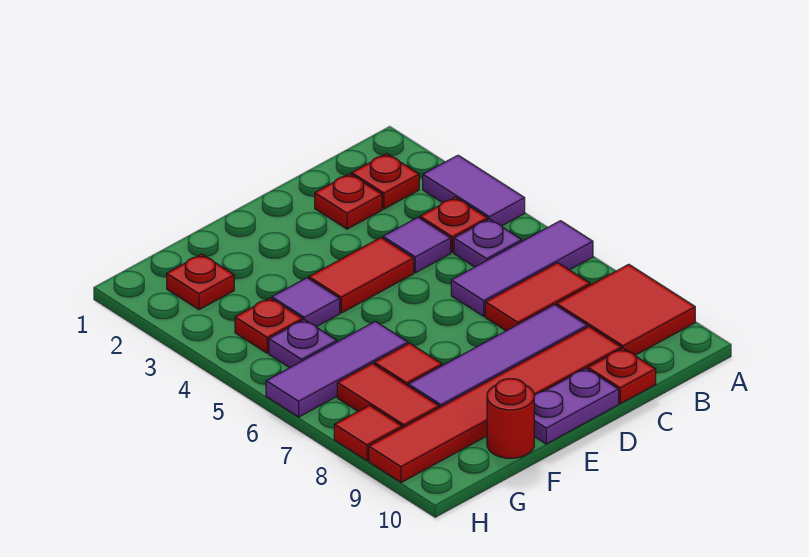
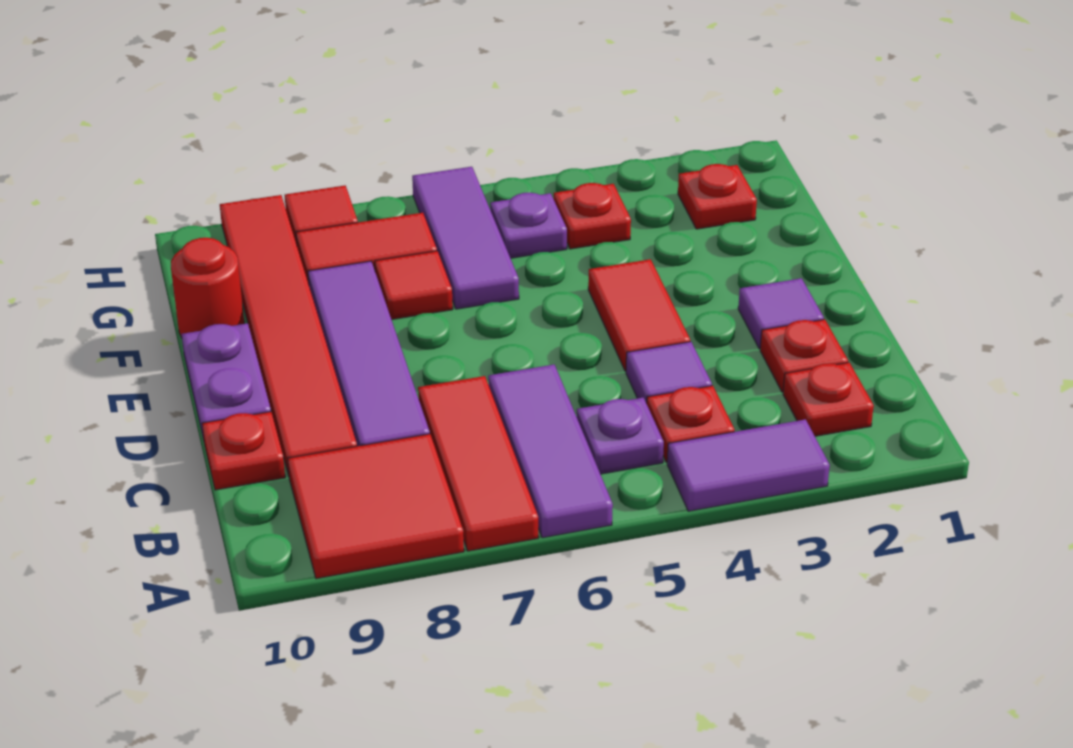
red tile B7:C7 level 1 -> red tile A7:C7 level 1
purple tile F4 level 1 -> purple tile D2 level 1

